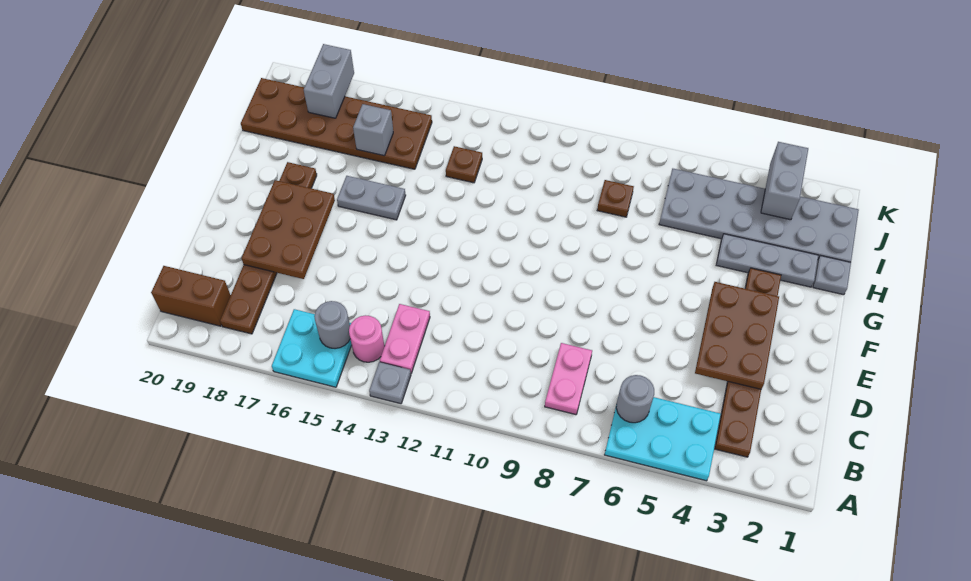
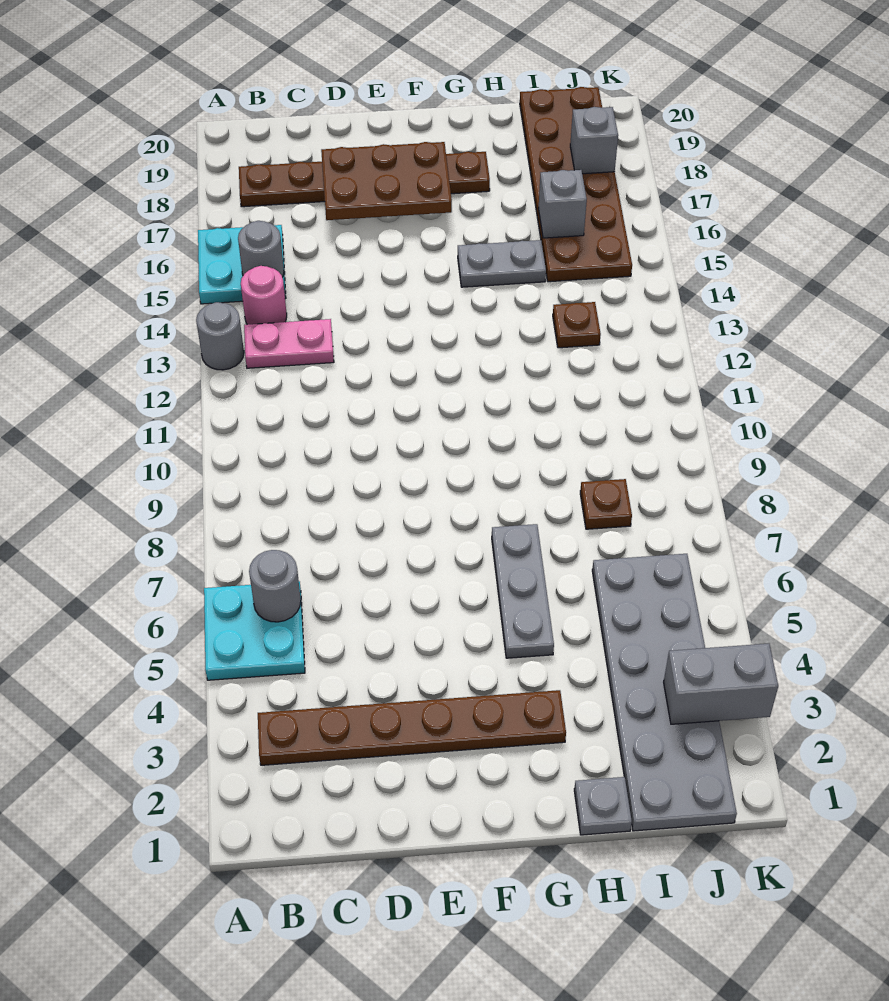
cyan plate A4:B6 level 1 -> cyan plate A5:B6 level 1
grey plate A13 level 1 -> grey round brick A13 level 1
pink plate B8:C8 level 1 -> none
brown brick B19:B20 level 1 -> none
brown plate D3:F4 level 2 -> none
grey plate G15:G16 level 1 -> grey plate G15:H15 level 1
grey plate H2:H4 level 1 -> grey plate G5:G7 level 1
grey brick J18:K18 level 2 -> grey brick J18 level 2

